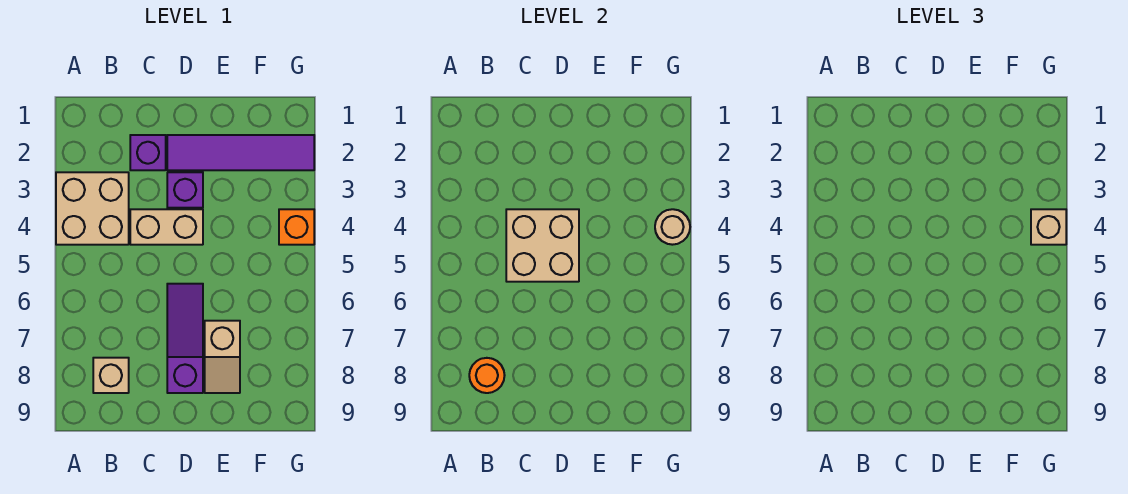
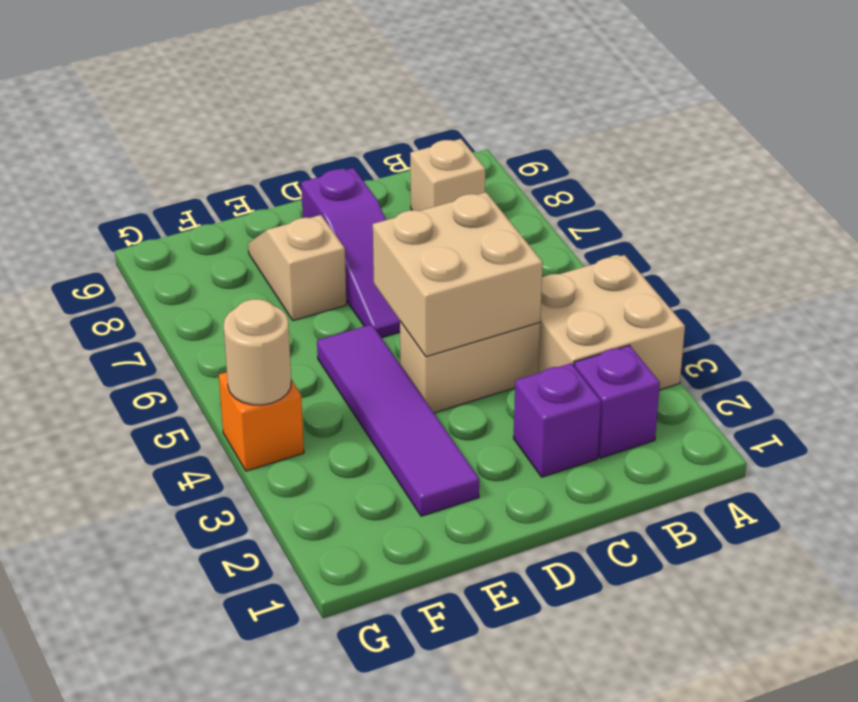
orange round brick B8 level 2 -> none
purple tile D2:G2 level 1 -> purple tile E2:E5 level 1
purple brick D3 level 1 -> purple brick B2 level 1
tan brick G4 level 3 -> none

